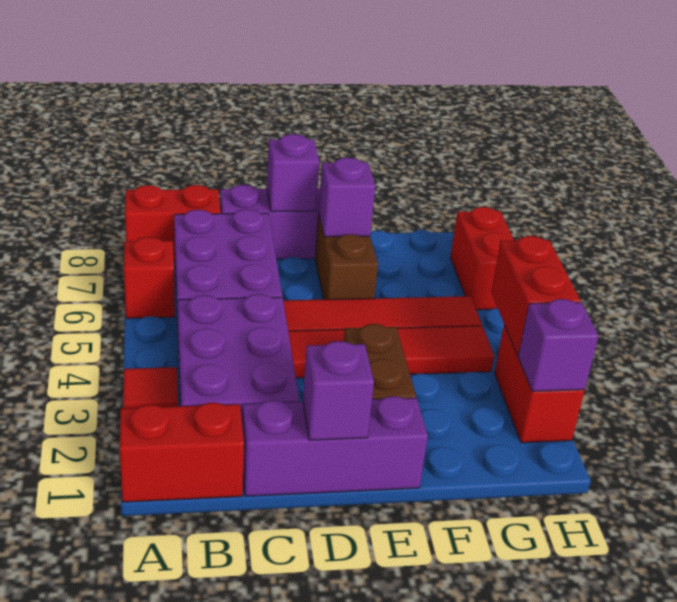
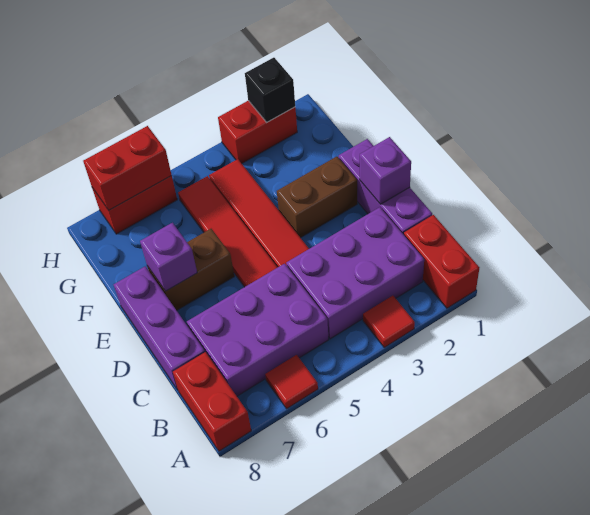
red brick A6 level 1 -> red tile A6 level 1
purple brick D8 level 2 -> none
purple brick H2 level 2 -> black brick H2 level 2
red brick H3:H4 level 2 -> red brick H6:H7 level 2

